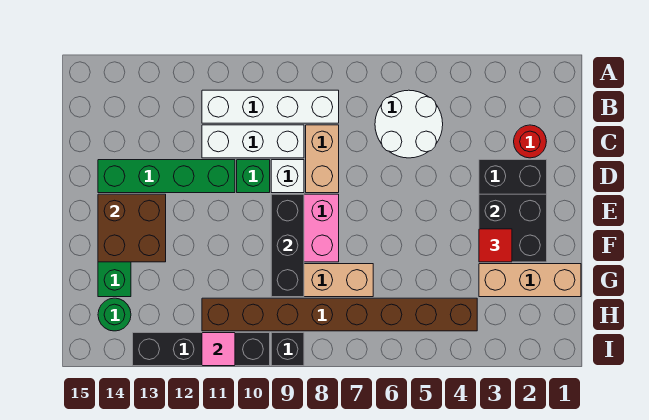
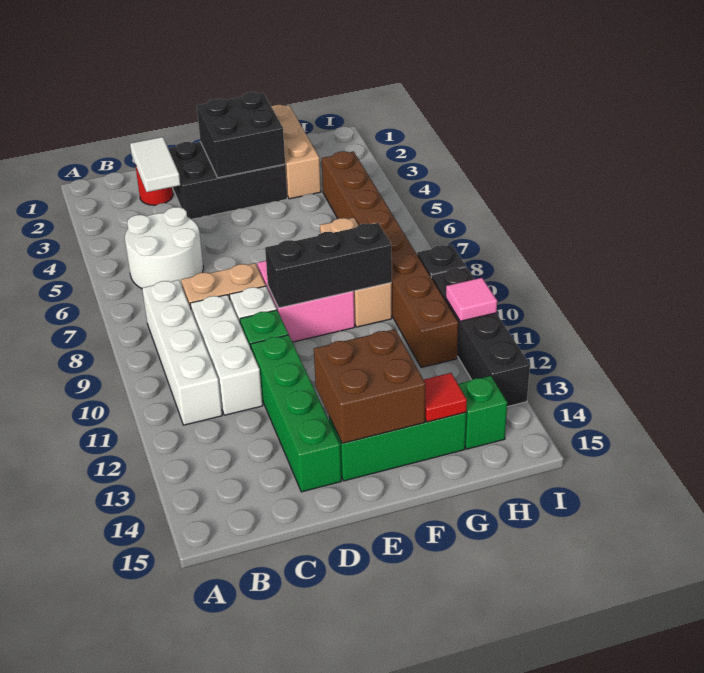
none -> white tile C2:C3 level 2
red tile F3 level 3 -> red tile G14 level 2
green round brick H14 level 1 -> green brick H14 level 1

